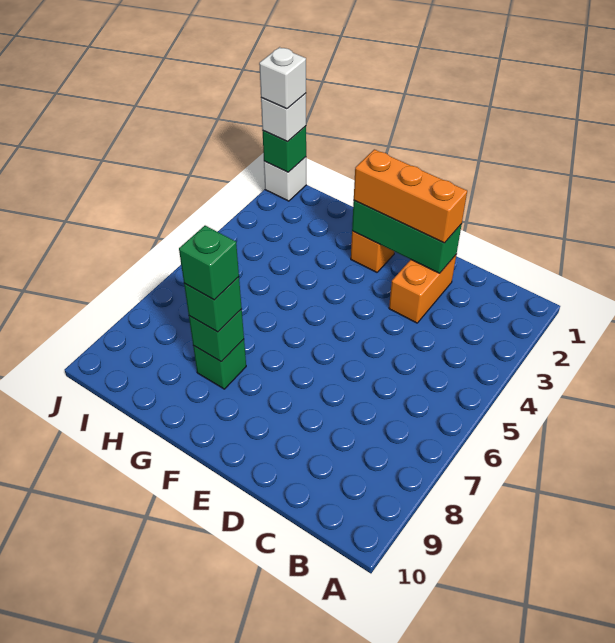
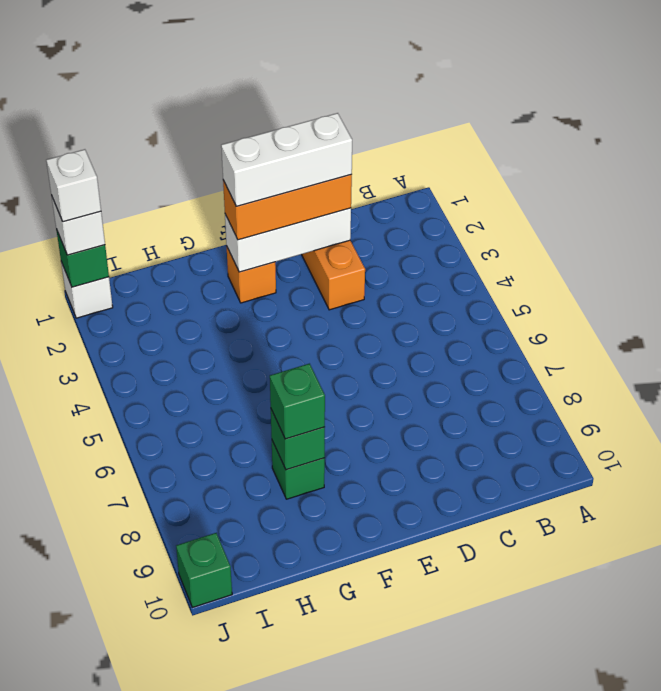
green brick D2:F2 level 2 -> white brick D2:F2 level 2
none -> white brick D2:F2 level 4
green brick G8 level 4 -> green brick J10 level 1

